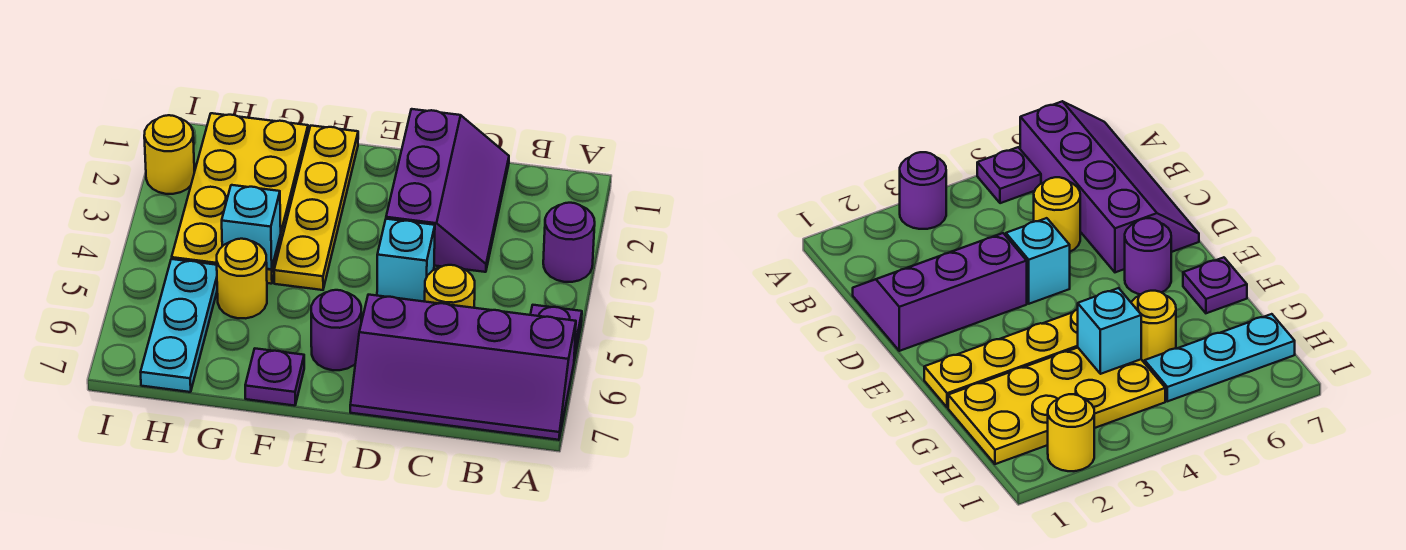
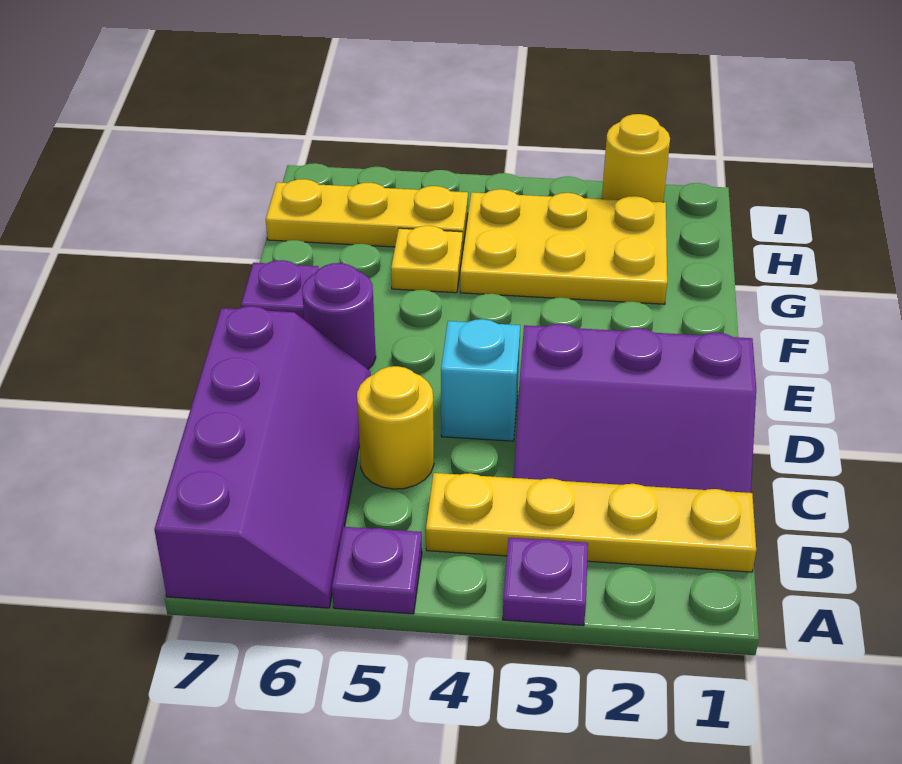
purple round brick A3 level 1 -> purple plate A3 level 1
purple slope A6:D7 level 1 top 6 -> purple slope A6:D7 level 1 top 7
yellow plate F1:F4 level 1 -> yellow plate B1:B4 level 1
yellow plate G1:H4 level 1 -> yellow plate G2:H4 level 1
cyan brick G4 level 2 -> none
yellow round brick G5 level 1 -> yellow plate G5 level 1
cyan plate H5:H7 level 1 -> yellow plate H5:H7 level 1

